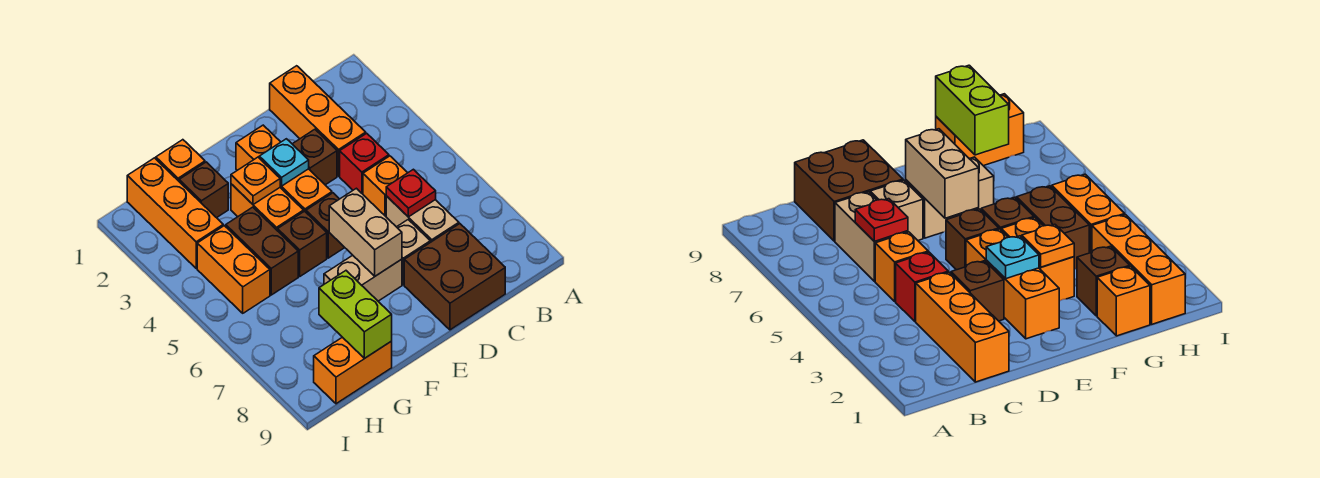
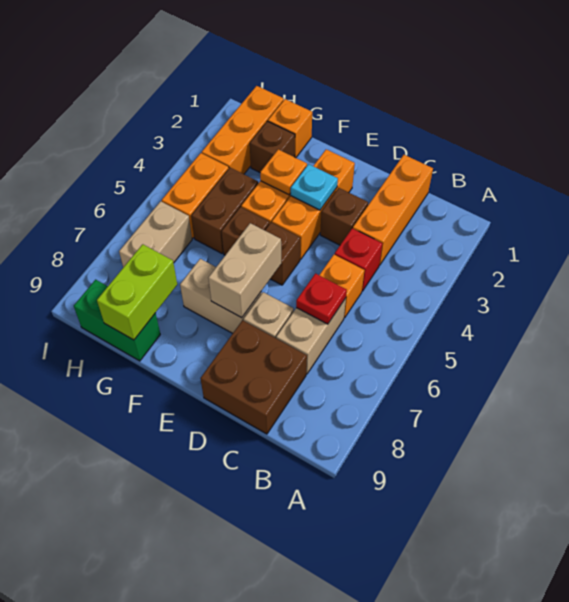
orange brick G9:H9 level 1 -> green brick G9:H9 level 1
none -> tan brick H6:H7 level 1

